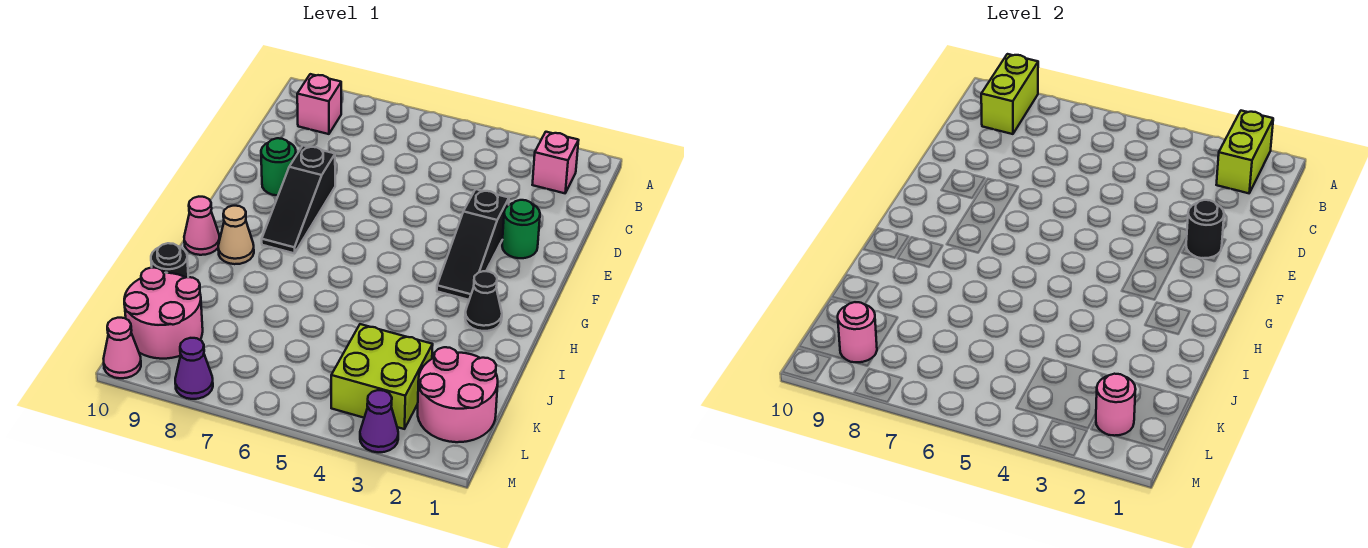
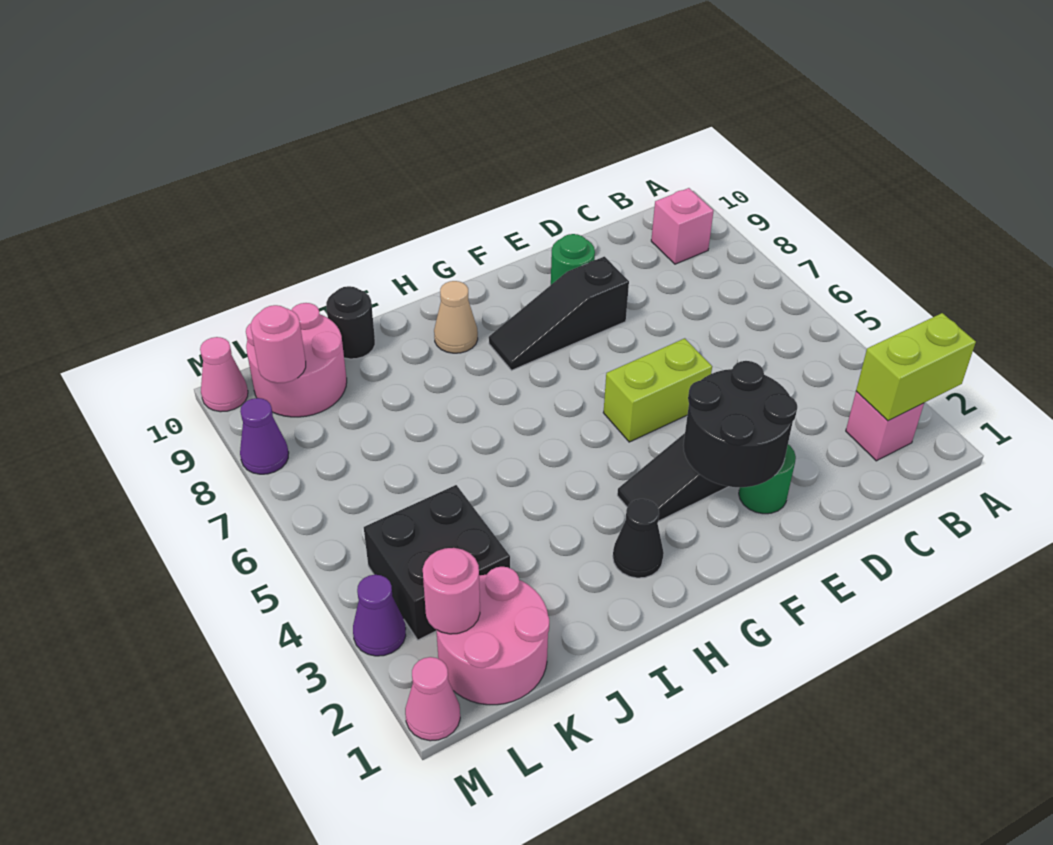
lime brick A9:B9 level 2 -> lime brick E5:F5 level 1
black round brick E2 level 2 -> black round brick E2:F3 level 2
pink cone H10 level 1 -> pink cone M1 level 1
lime brick K3:L4 level 1 -> black brick K3:L4 level 1

